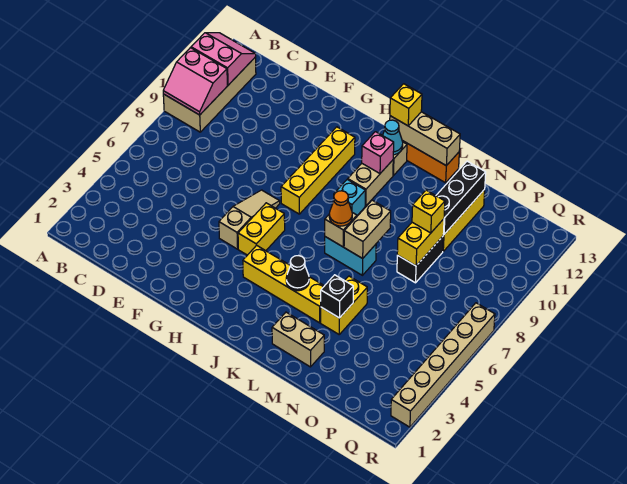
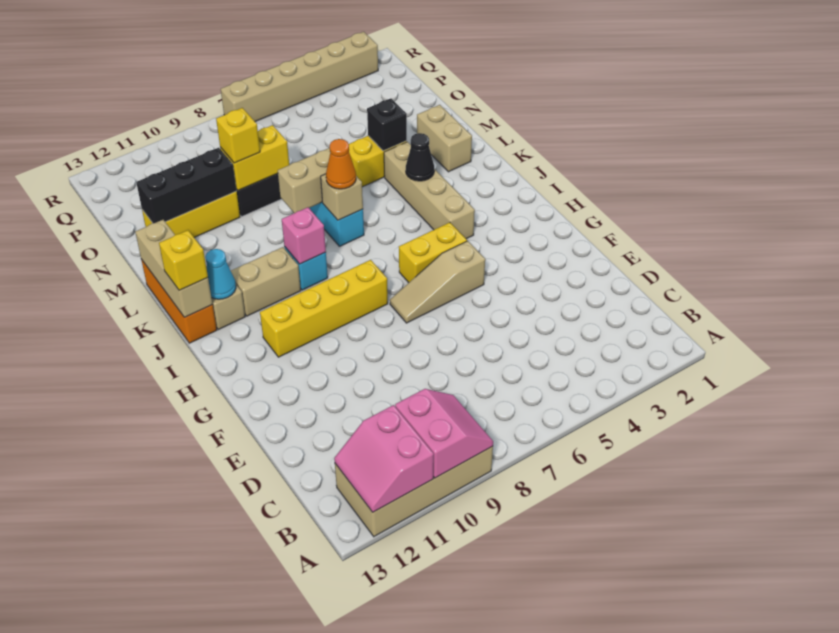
yellow brick I4:L4 level 1 -> tan brick I4:L4 level 1
pink brick J11 level 2 -> pink brick J9 level 2

